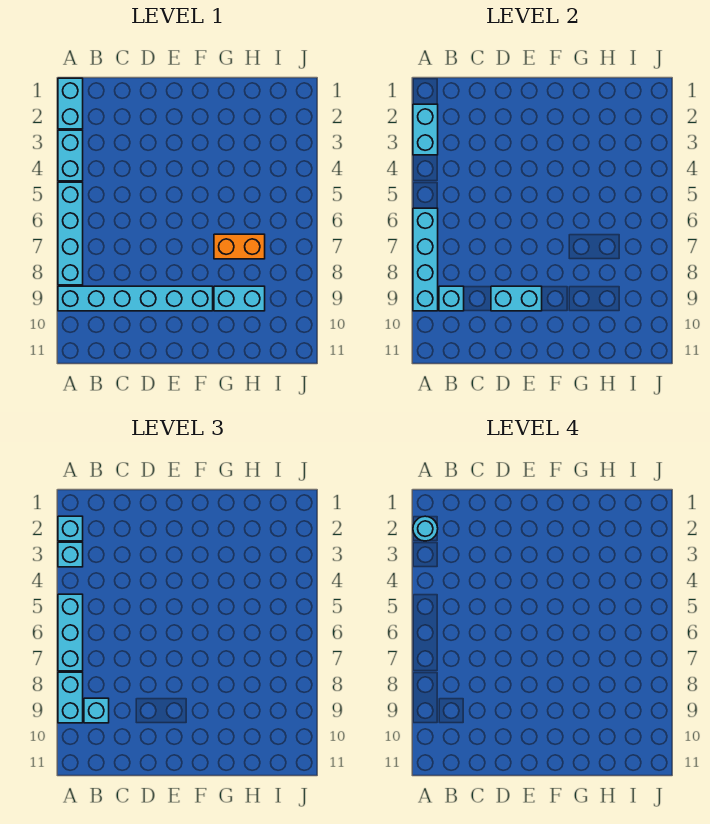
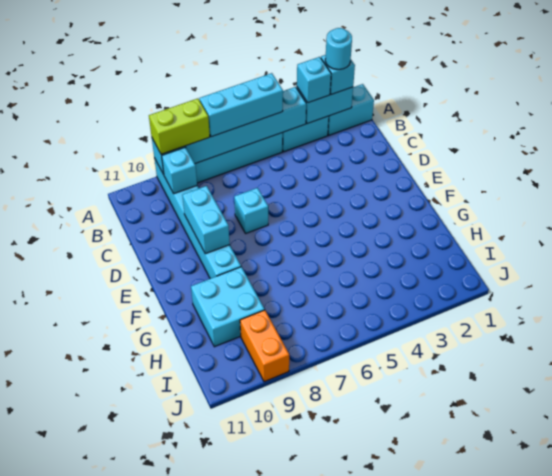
cyan brick A6:A9 level 2 -> cyan brick A4:A9 level 2
cyan brick A8:A9 level 3 -> lime brick A8:A9 level 3
cyan brick B9 level 3 -> cyan brick D7 level 1
orange brick G7:H7 level 1 -> orange brick I9:J9 level 1
cyan brick G9:H9 level 1 -> cyan brick G9:H10 level 1

